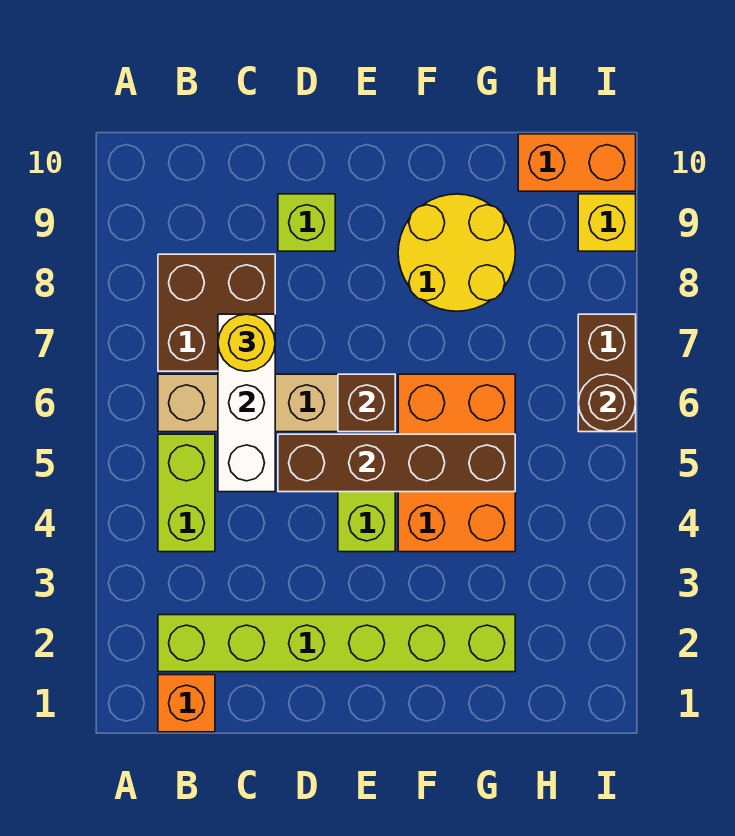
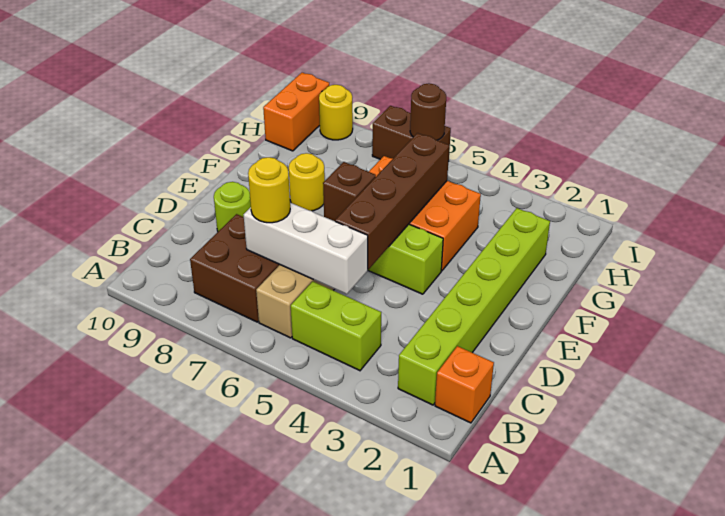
lime brick D9 level 1 -> lime round brick D9 level 1
yellow round brick F8:G9 level 1 -> yellow round brick F8 level 1
yellow brick I9 level 1 -> yellow round brick I9 level 1

